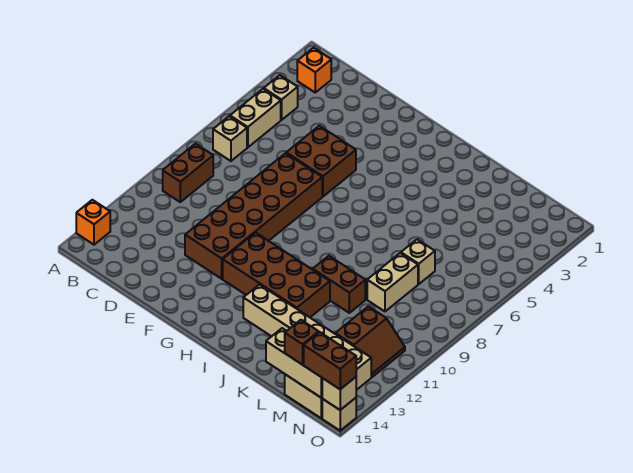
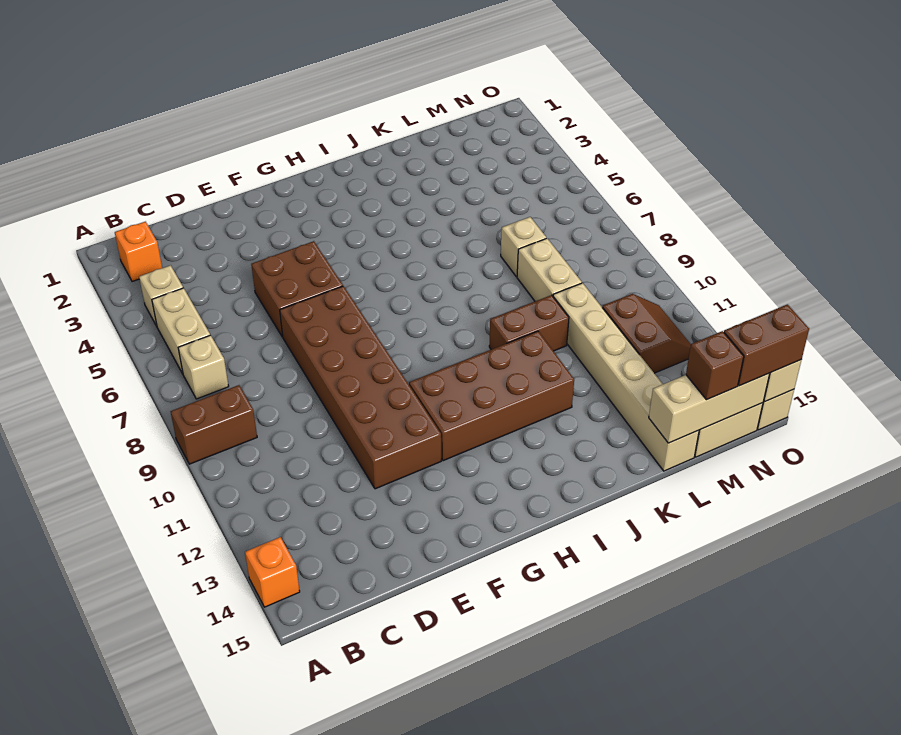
brown brick B9:B10 level 1 -> brown brick A9:B9 level 1
tan brick I13:N13 level 1 -> tan brick L10:L15 level 1

